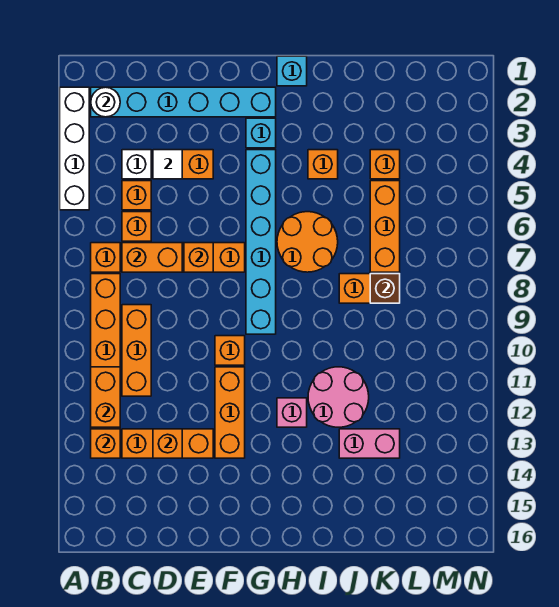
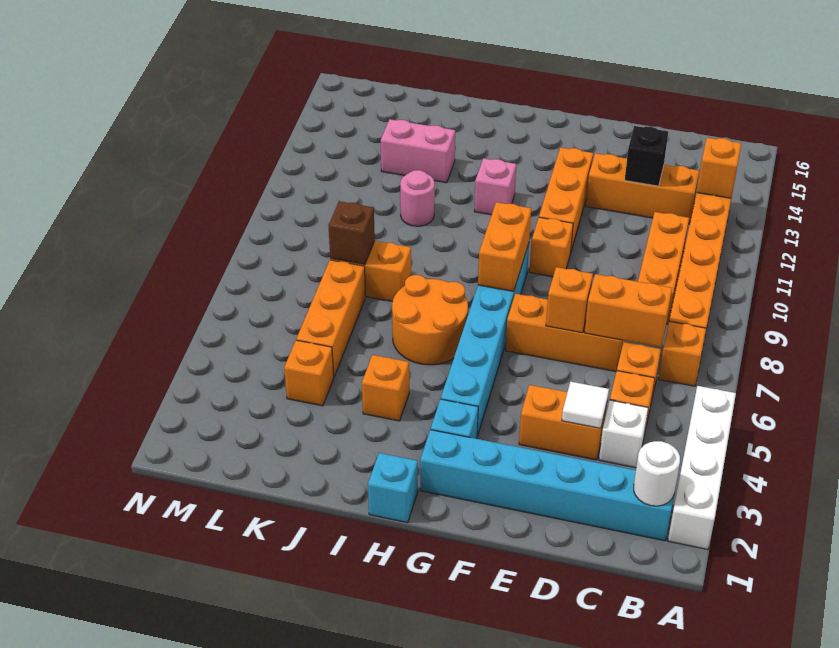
orange brick B11:B12 level 2 -> orange brick G8:G9 level 2
orange brick D13 level 2 -> black brick D13 level 2
pink round brick I11:J12 level 1 -> pink round brick J11 level 1

